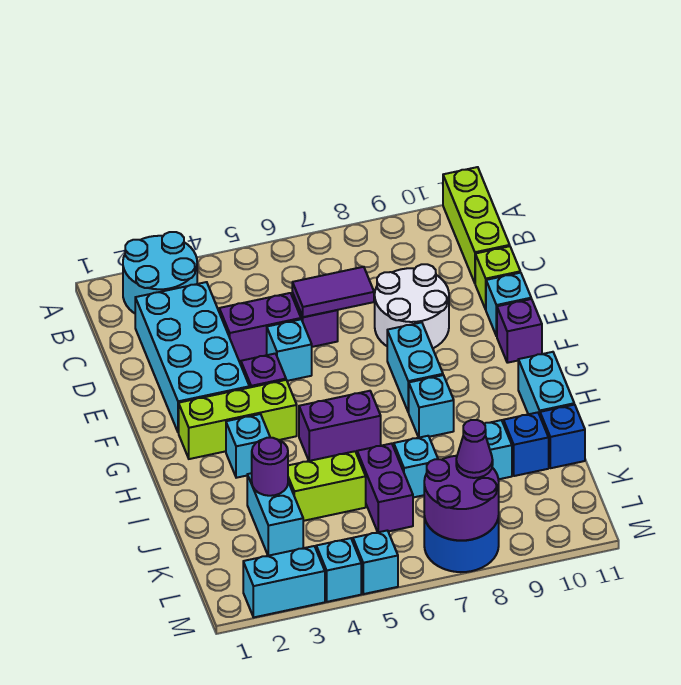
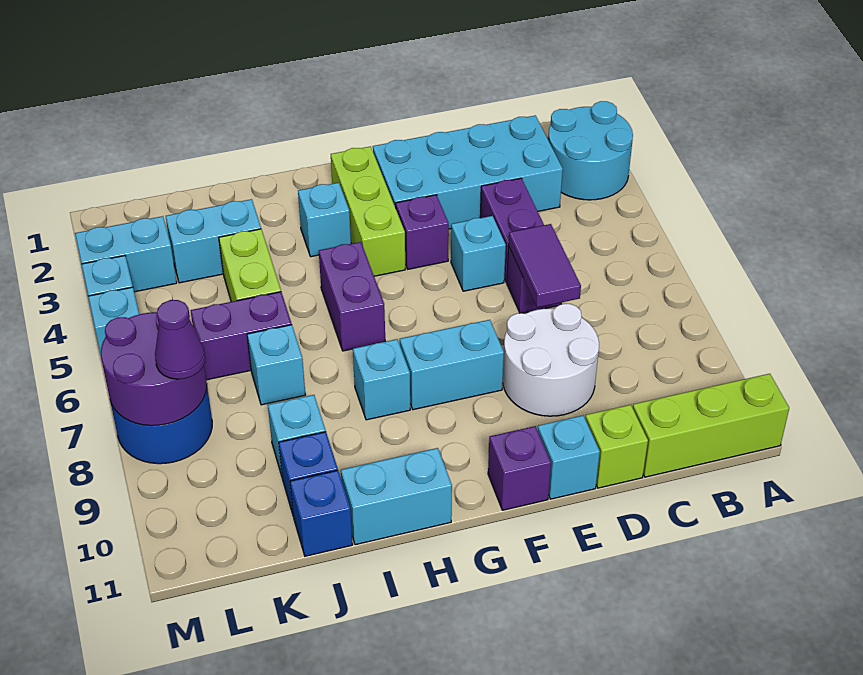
purple round brick J3 level 2 -> none
cyan brick M2:M3 level 1 -> cyan brick L3:M3 level 1

